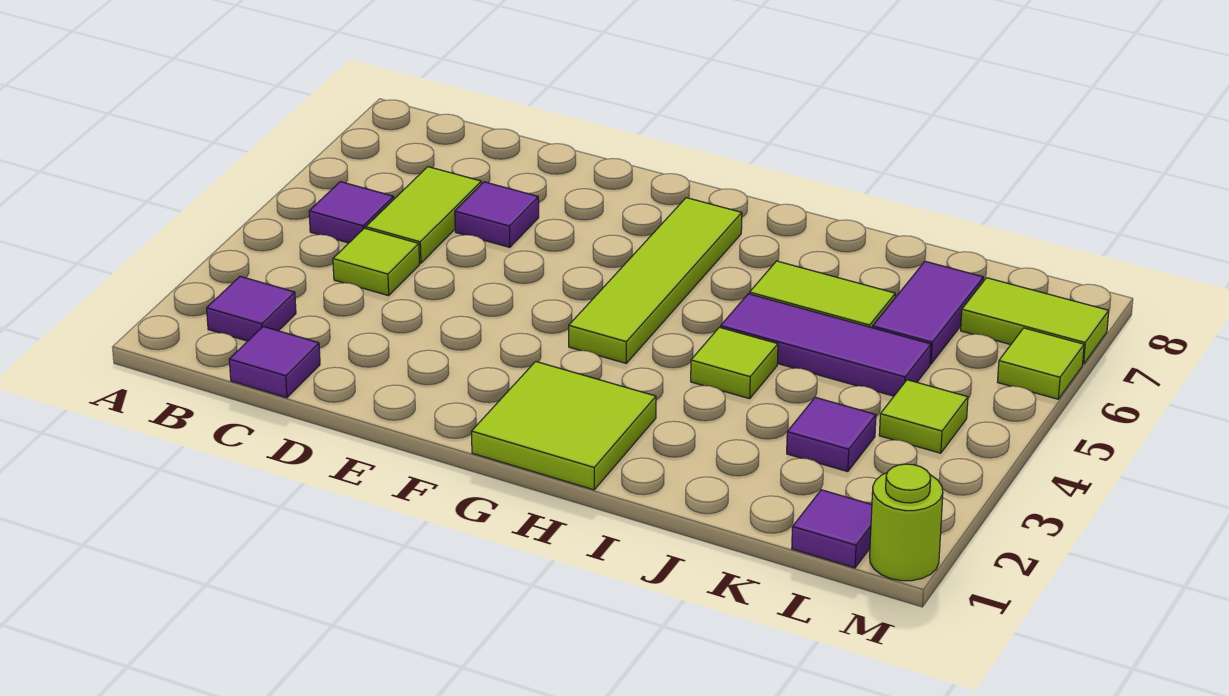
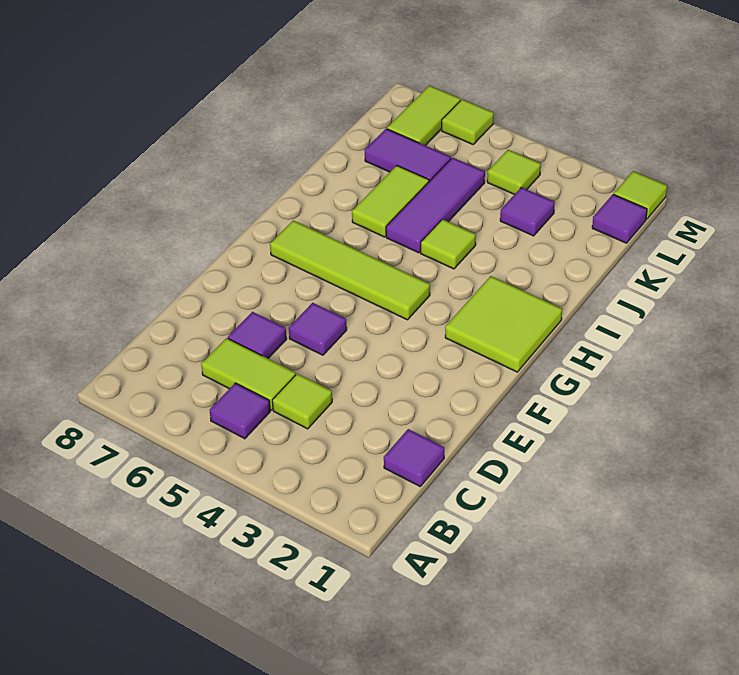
purple tile B2 level 1 -> purple tile E5 level 1
lime round brick M1 level 1 -> lime tile M1 level 1

